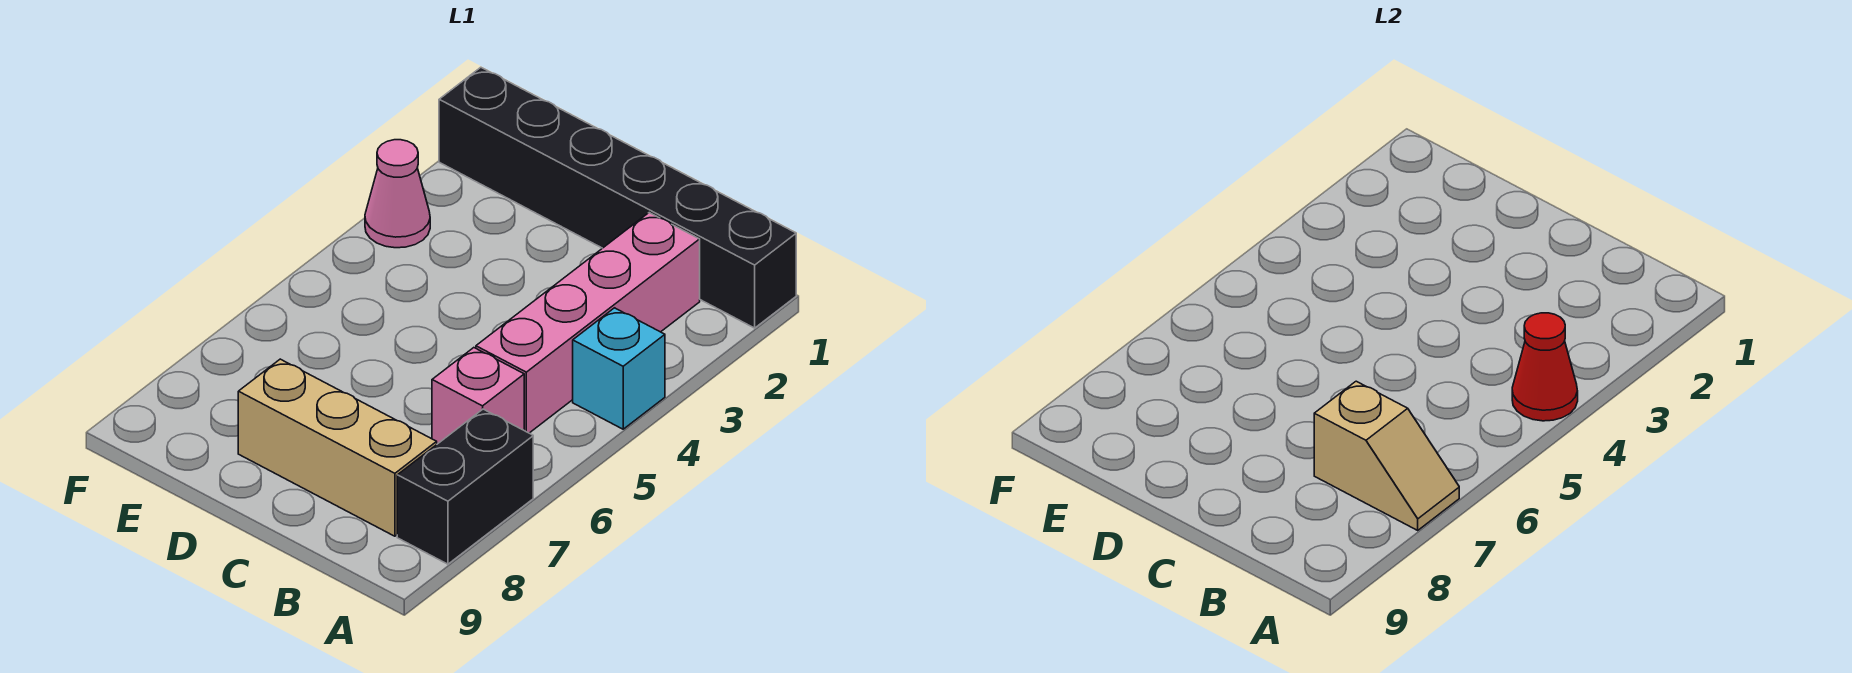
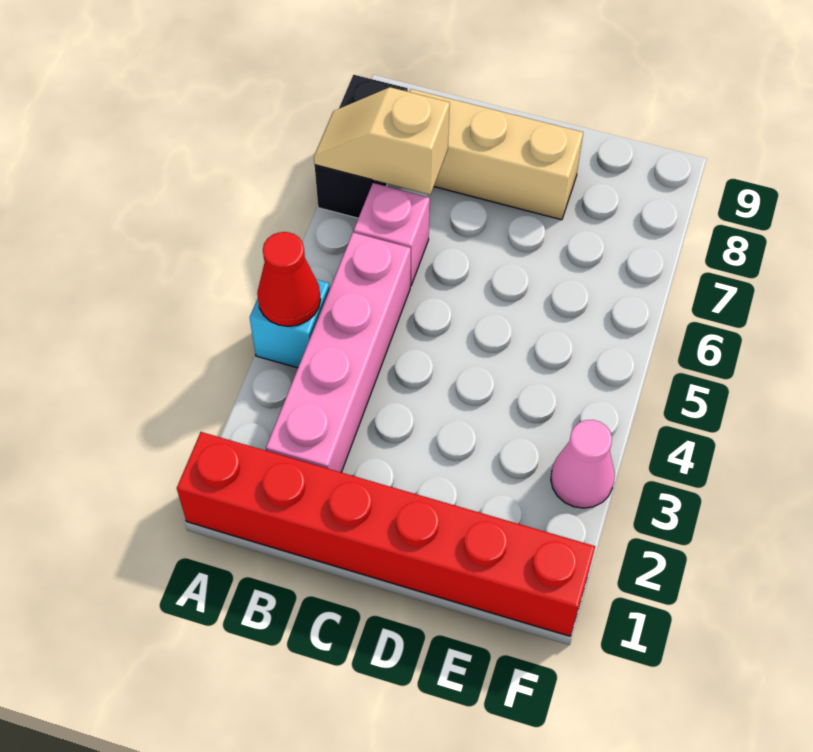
black brick A1:F1 level 1 -> red brick A1:F1 level 1

